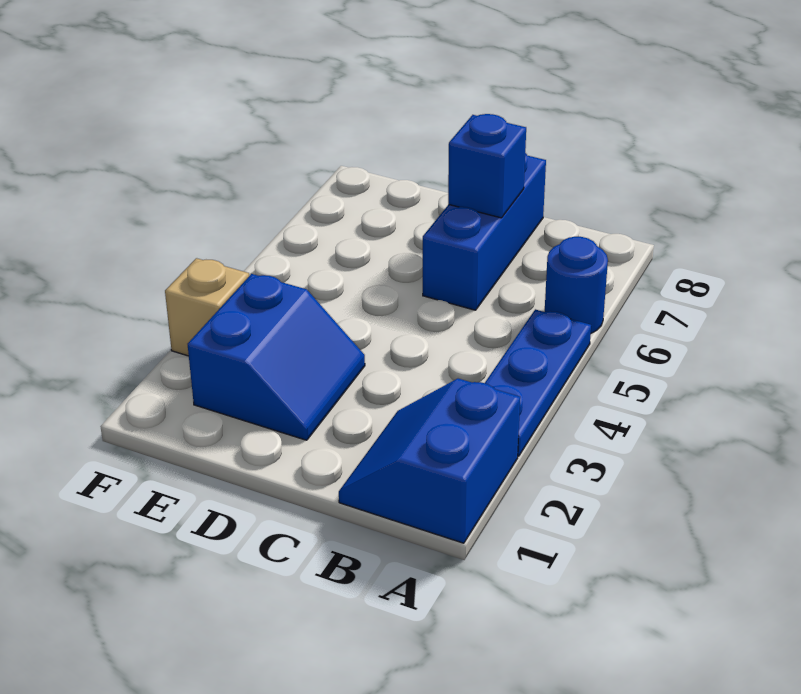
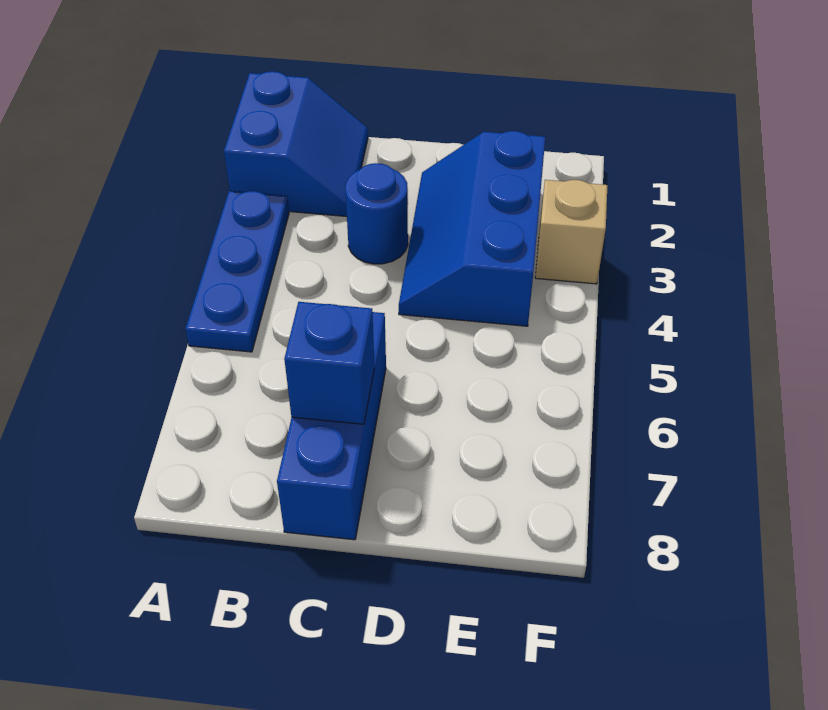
blue round brick A6 level 1 -> blue round brick C3 level 1
blue slope D2:E3 level 1 top E -> blue slope D2:E4 level 1 top E

